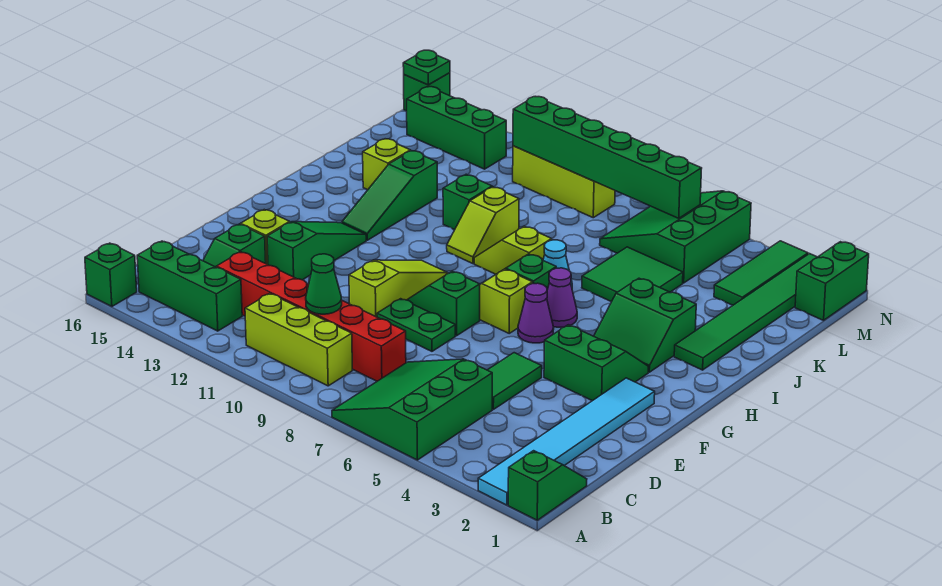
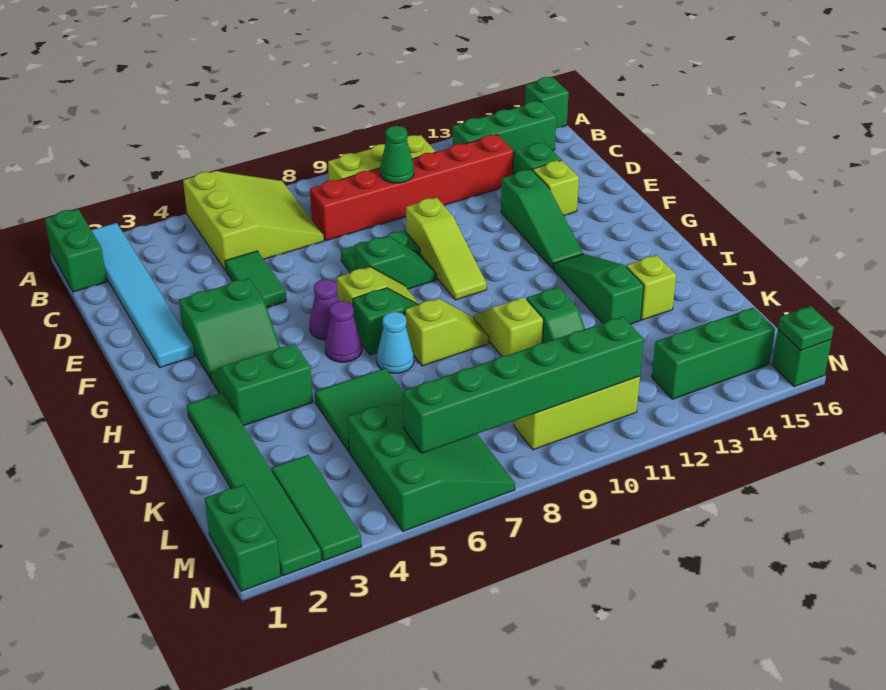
green slope A1:B1 level 1 top A -> green brick A1:B1 level 1
green slope A5:C7 level 1 top 5 -> lime slope A5:C7 level 1 top 5

